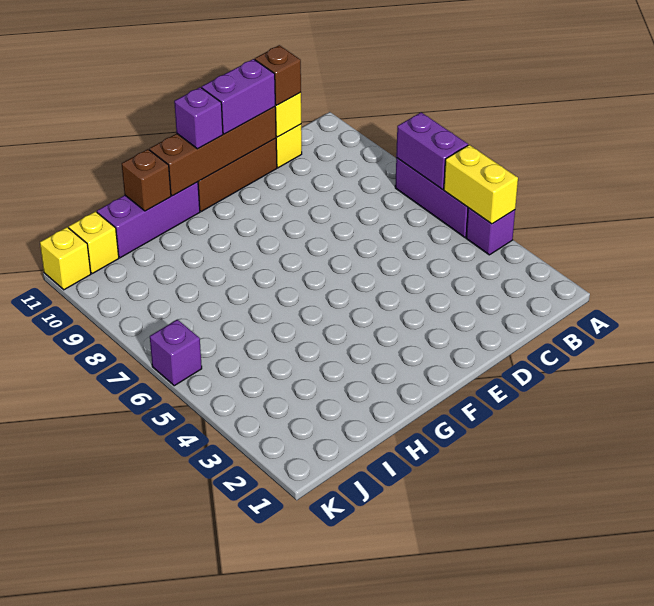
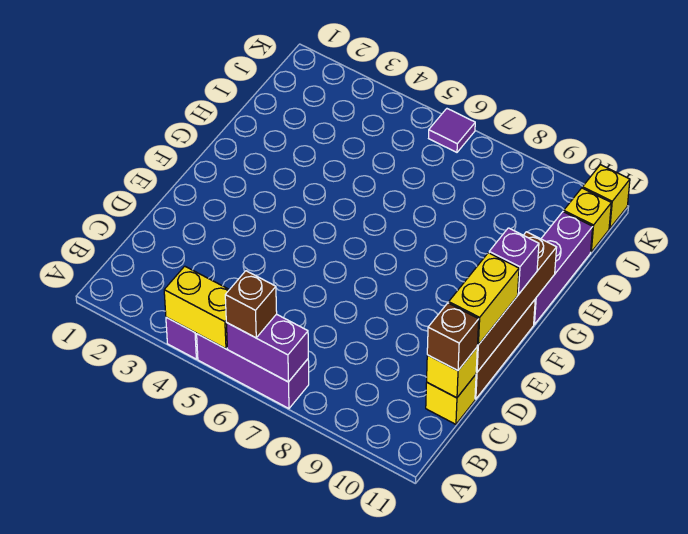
purple brick D11:E11 level 3 -> yellow brick D11:E11 level 3
brown brick H11 level 2 -> brown brick A6 level 3
purple brick K6 level 1 -> purple tile K6 level 1

